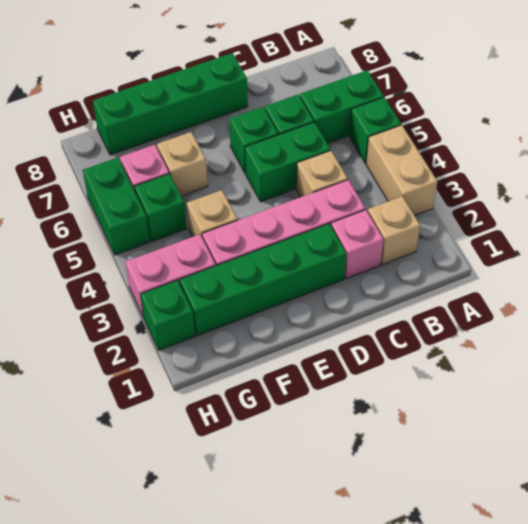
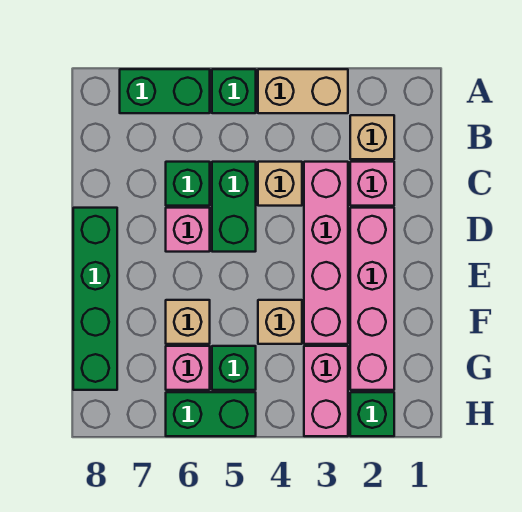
green brick A6:B6 level 1 -> green brick A6:A7 level 1
green brick D2:G2 level 1 -> pink brick D2:G2 level 1
green brick D6 level 1 -> pink brick D6 level 1

